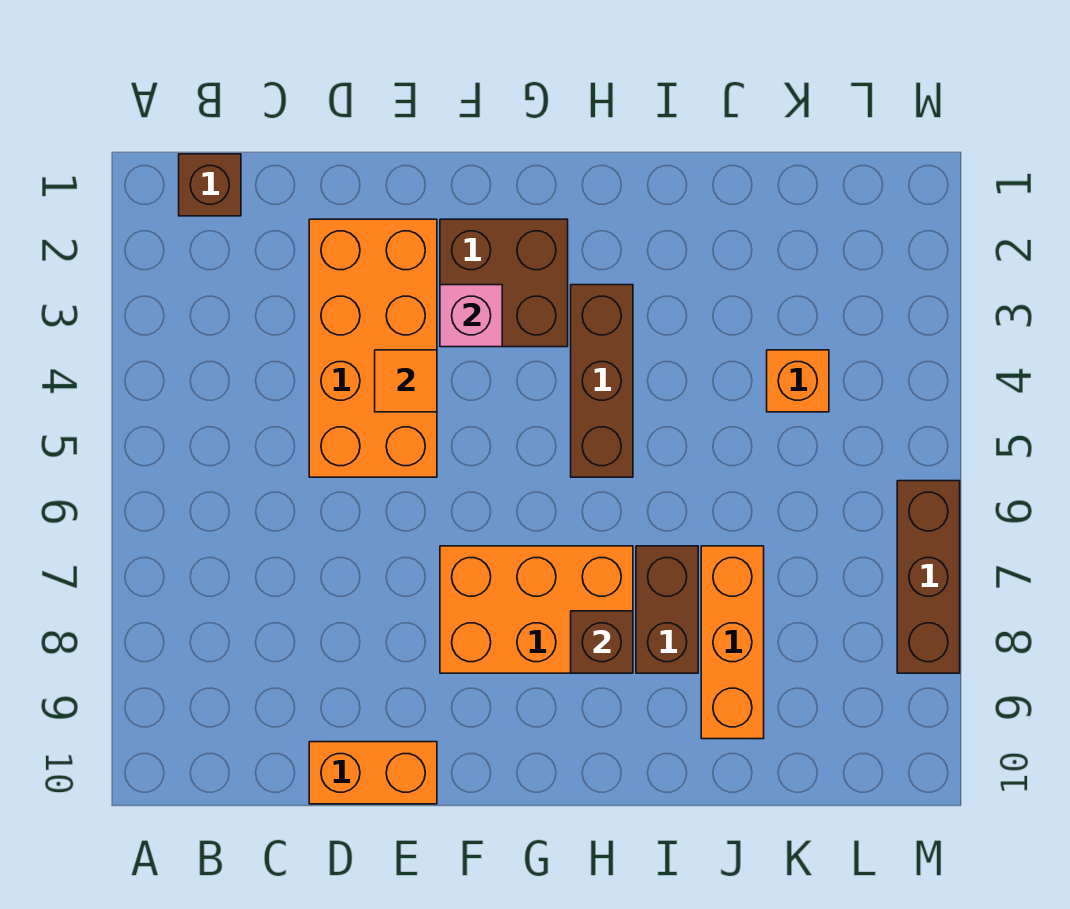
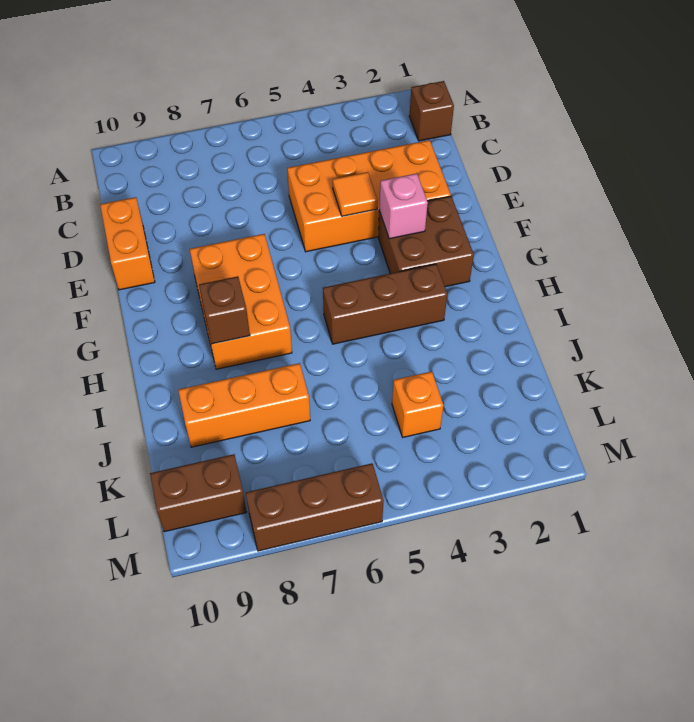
brown brick I7:I8 level 1 -> brown brick L9:L10 level 1

